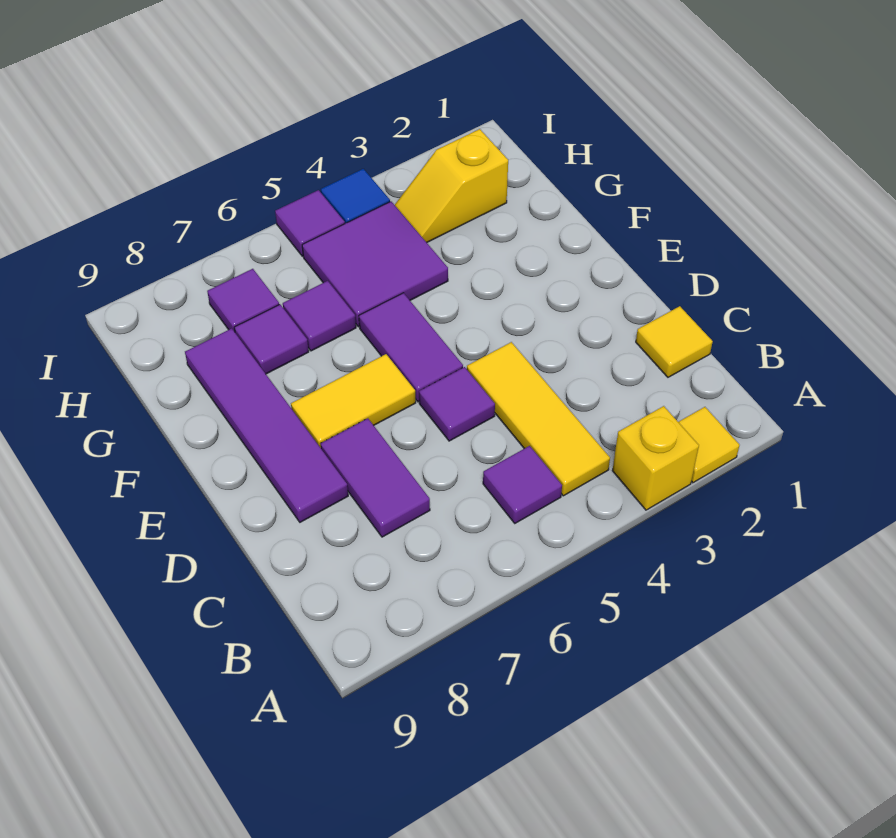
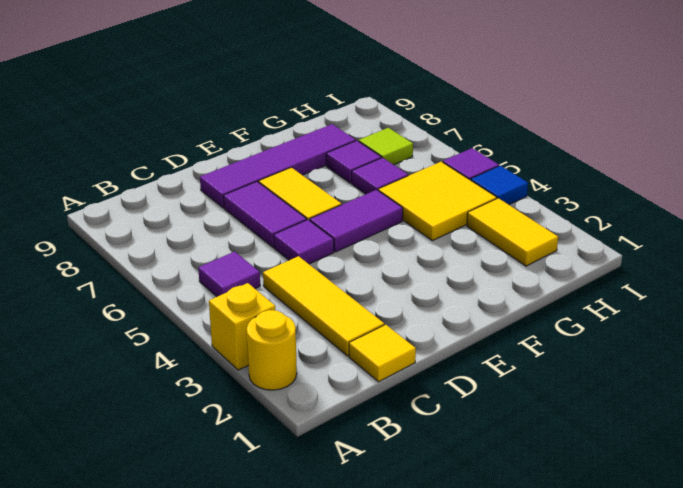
yellow tile A2 level 1 -> yellow round brick A2 level 1
yellow tile B4:D4 level 1 -> yellow tile C2:C4 level 1
purple tile C7:D7 level 1 -> purple tile D6:D7 level 1
purple tile G4:H5 level 1 -> yellow tile G4:H5 level 1
yellow slope H2:H3 level 1 top 2 -> yellow tile H2:H3 level 1
purple tile H7 level 1 -> lime tile H7 level 1

